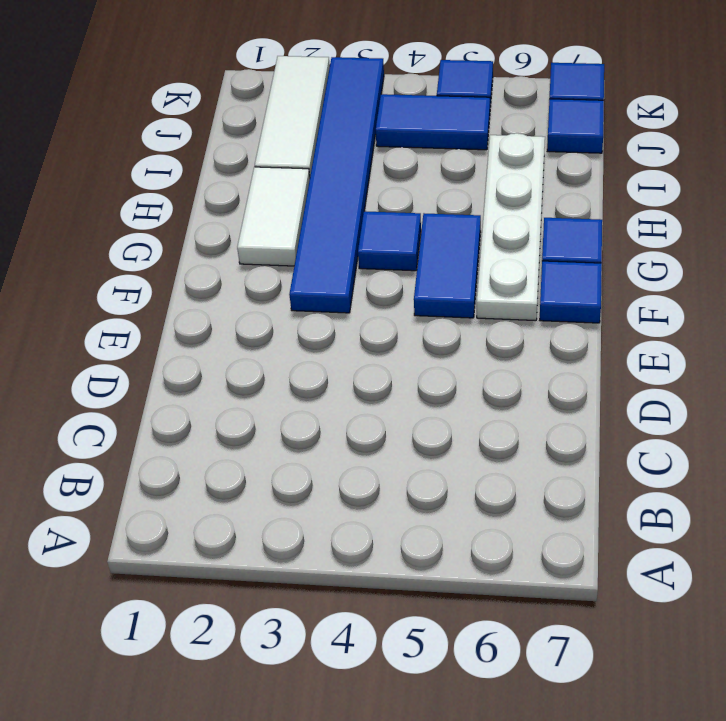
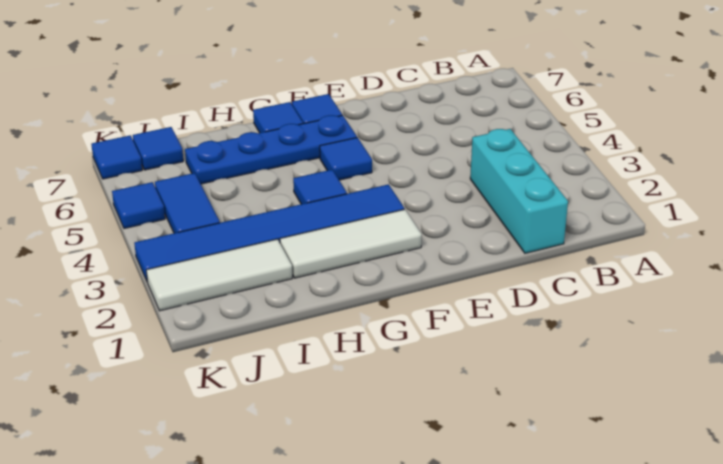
none -> cyan brick C1:C3 level 1
blue tile F5:G5 level 1 -> blue tile F5 level 1
white plate F6:I6 level 1 -> blue plate F6:I6 level 1
white tile G2:H2 level 1 -> white tile F2:H2 level 1

